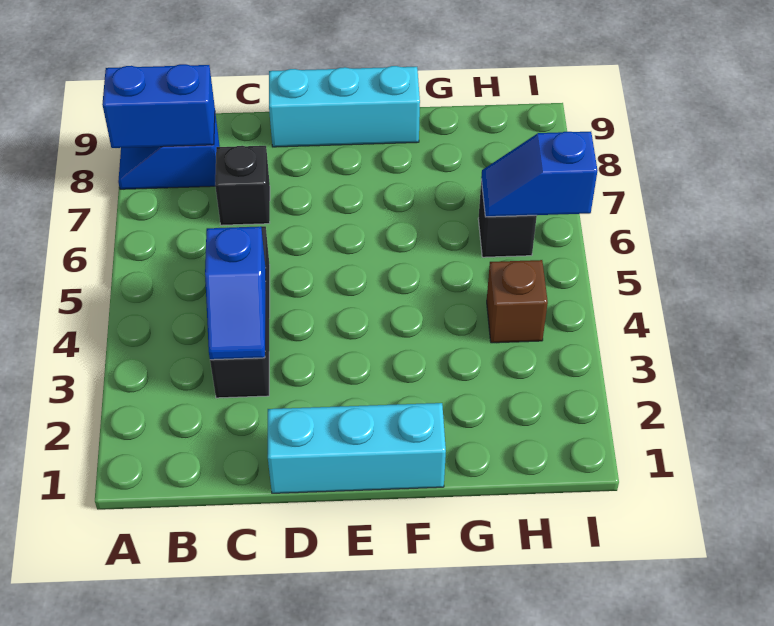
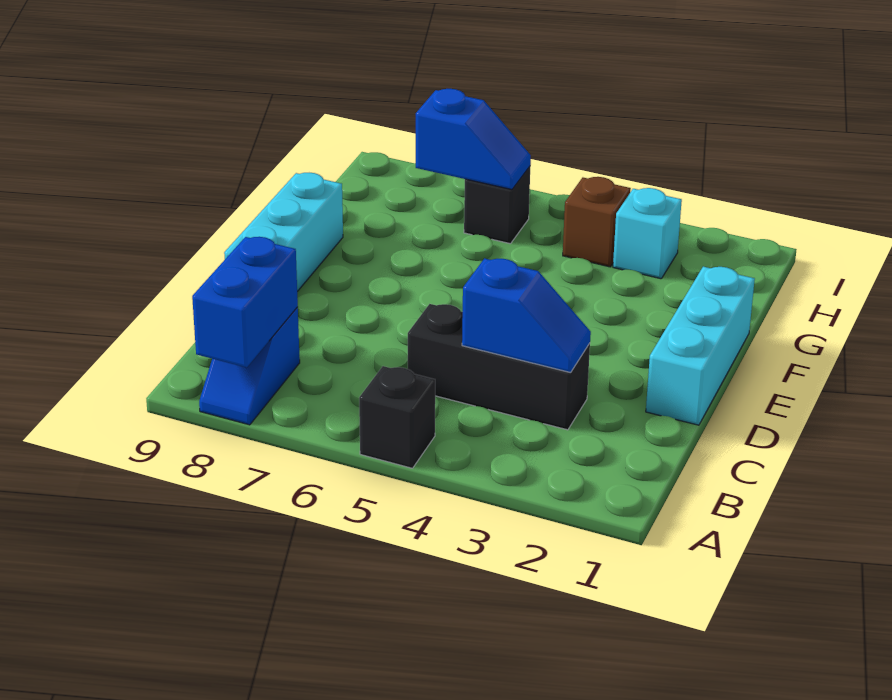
black brick C7 level 1 -> black brick A5 level 1
none -> cyan brick H3 level 1
blue slope H6:I6 level 2 top I -> blue slope H6:H7 level 2 top 7

